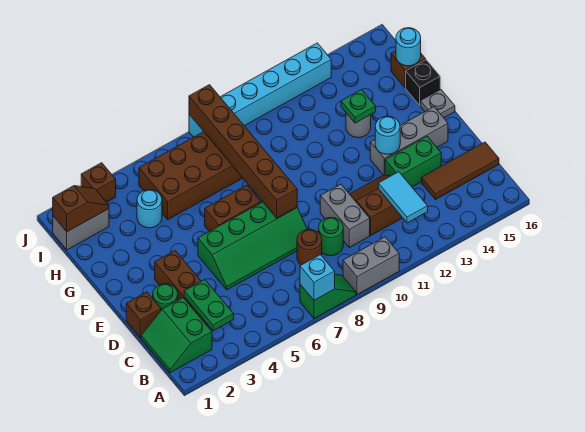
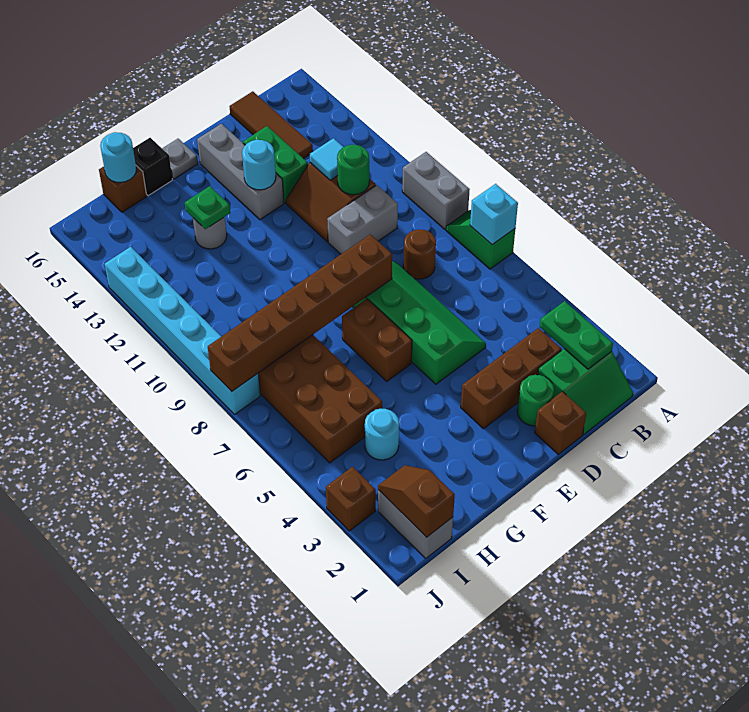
green plate B3:C3 level 2 -> green plate B2:B3 level 2
cyan tile B12:C12 level 2 -> cyan tile C12 level 2
green round brick C9 level 1 -> green round brick C11 level 2

